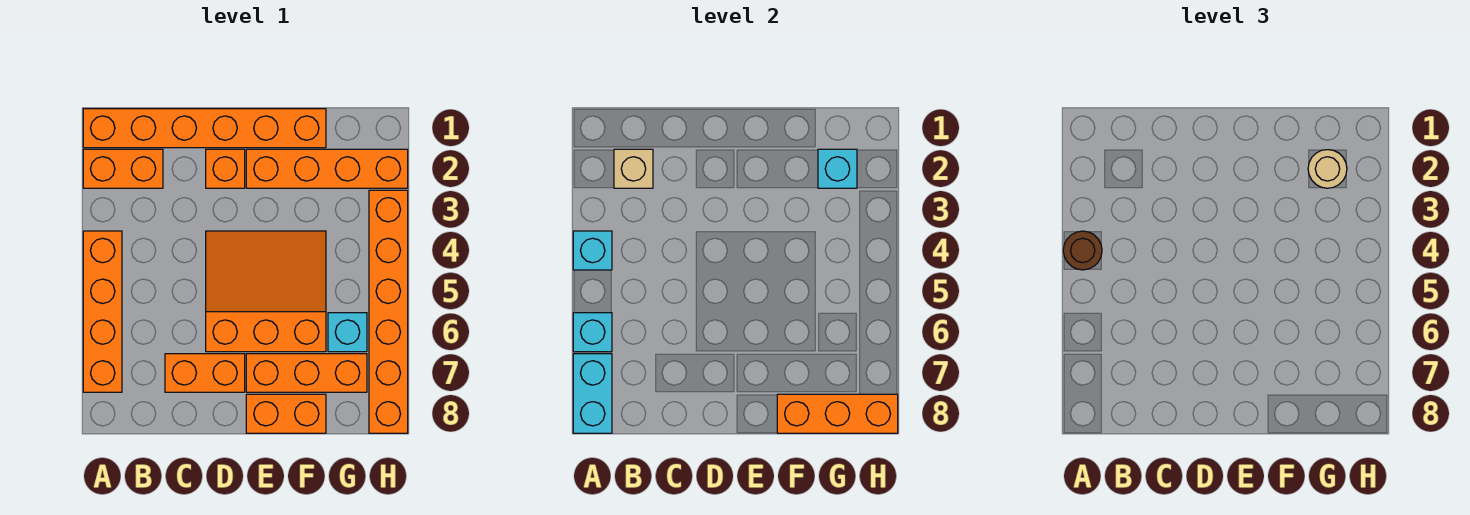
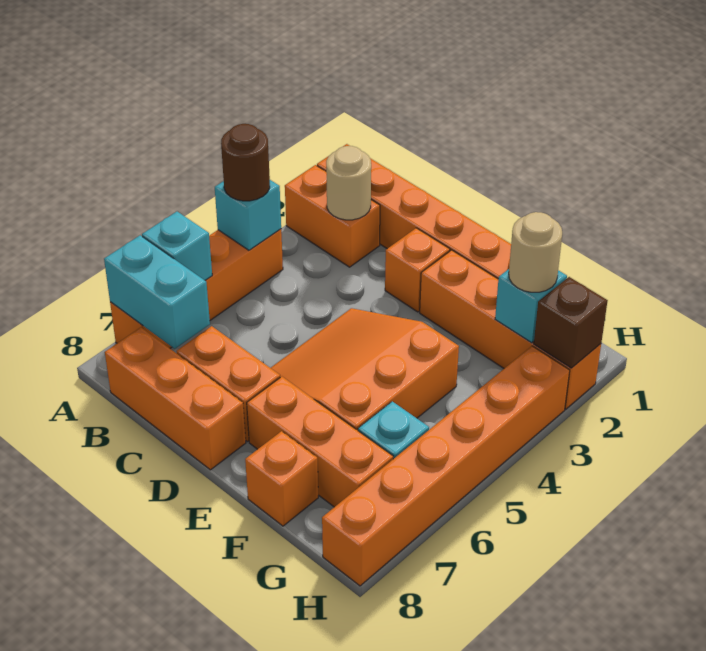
cyan brick A7:A8 level 2 -> cyan brick A7:B7 level 2
tan brick B2 level 2 -> tan round brick B2 level 2
orange slope D4:F6 level 1 top 6 -> orange slope D4:F6 level 1 top F
orange brick E8:F8 level 1 -> orange brick F8 level 1
orange brick F8:H8 level 2 -> orange brick B8:D8 level 1
none -> brown brick H2 level 2

